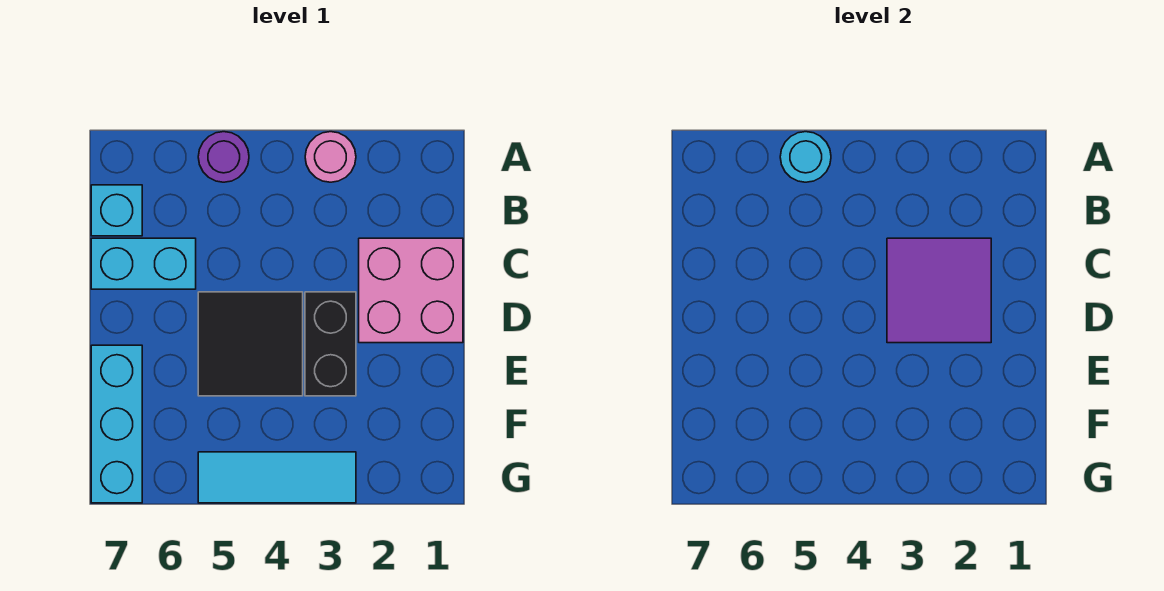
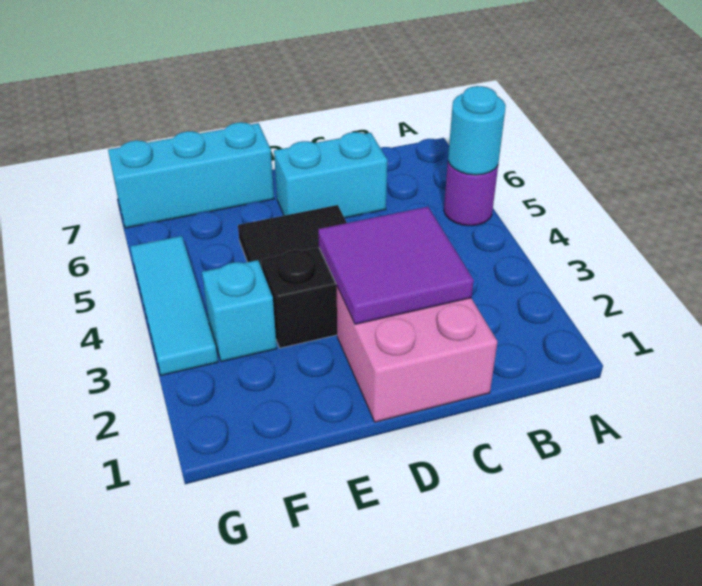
pink round brick A3 level 1 -> none
cyan brick B7 level 1 -> cyan brick F3 level 1
cyan brick C6:C7 level 1 -> cyan brick C6:D6 level 1

